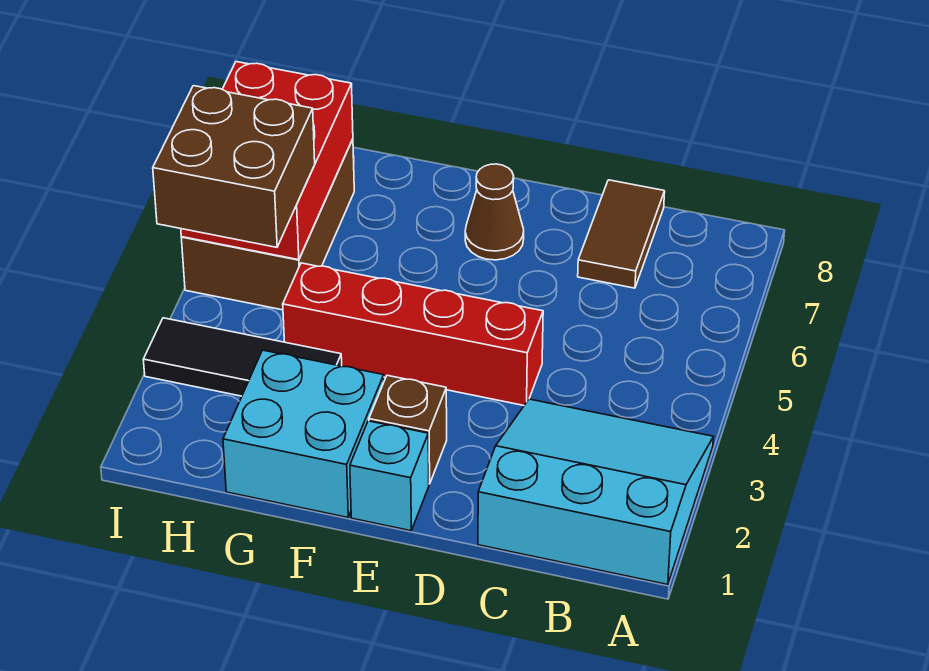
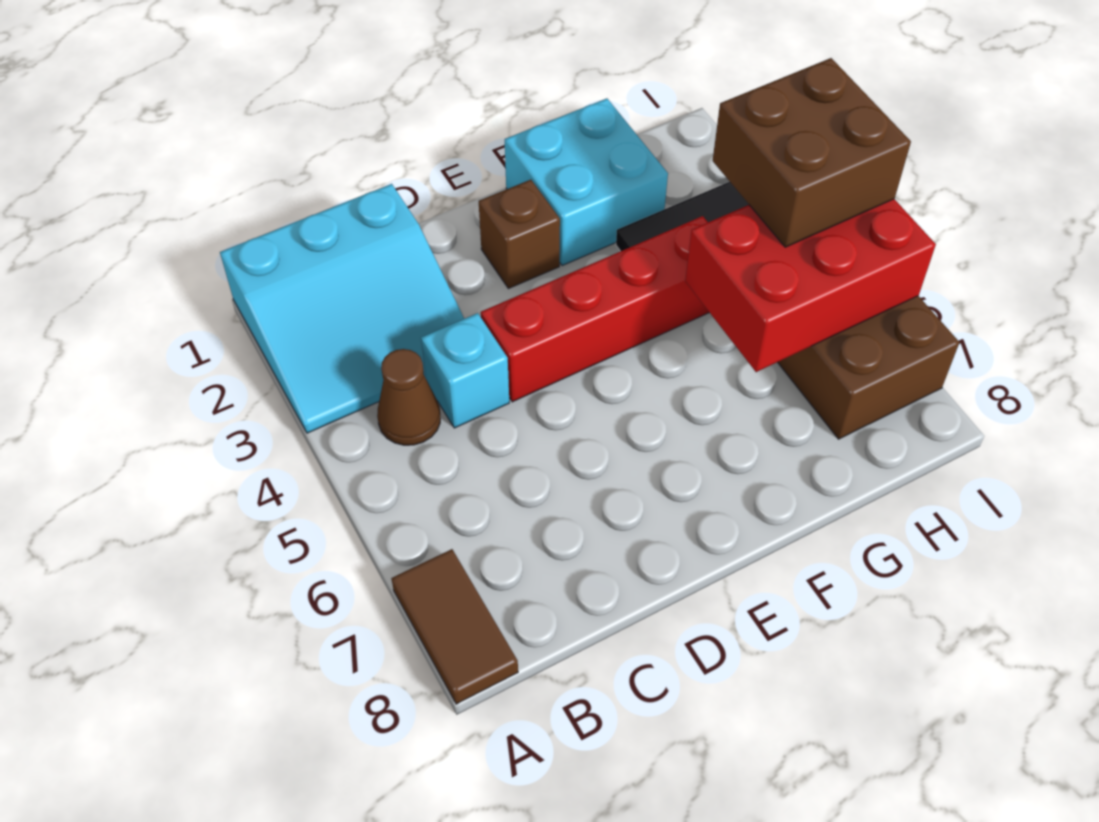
brown tile C7:C8 level 1 -> brown tile A7:A8 level 1
cyan brick E1 level 1 -> cyan brick C4 level 1
brown cone E7 level 1 -> brown cone B4 level 1
red brick H5:I7 level 2 -> red brick G5:I6 level 2

